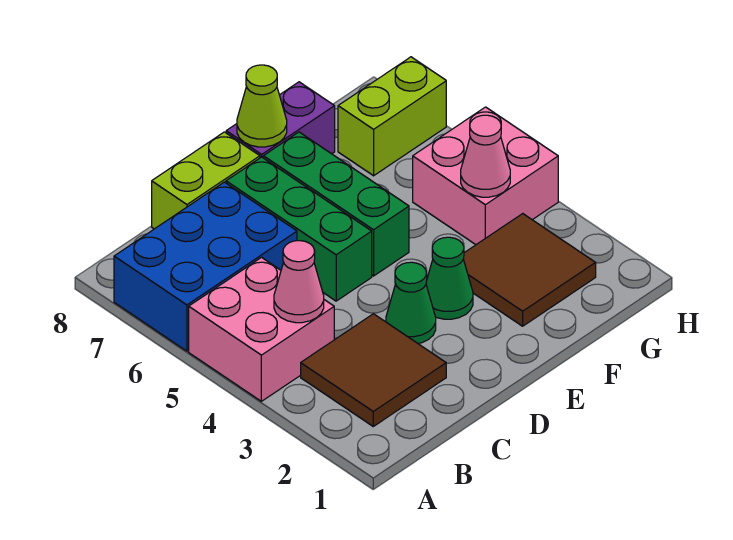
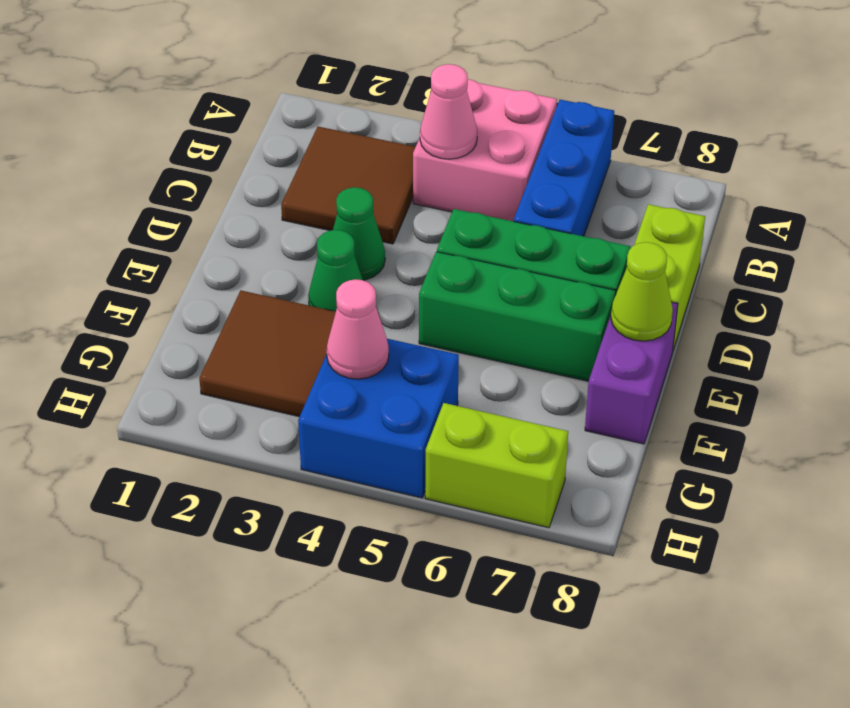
blue brick A6:C7 level 1 -> blue brick A6:C6 level 1
pink brick G4:H5 level 1 -> blue brick G4:H5 level 1
lime brick G7:H7 level 1 -> lime brick H6:H7 level 1

